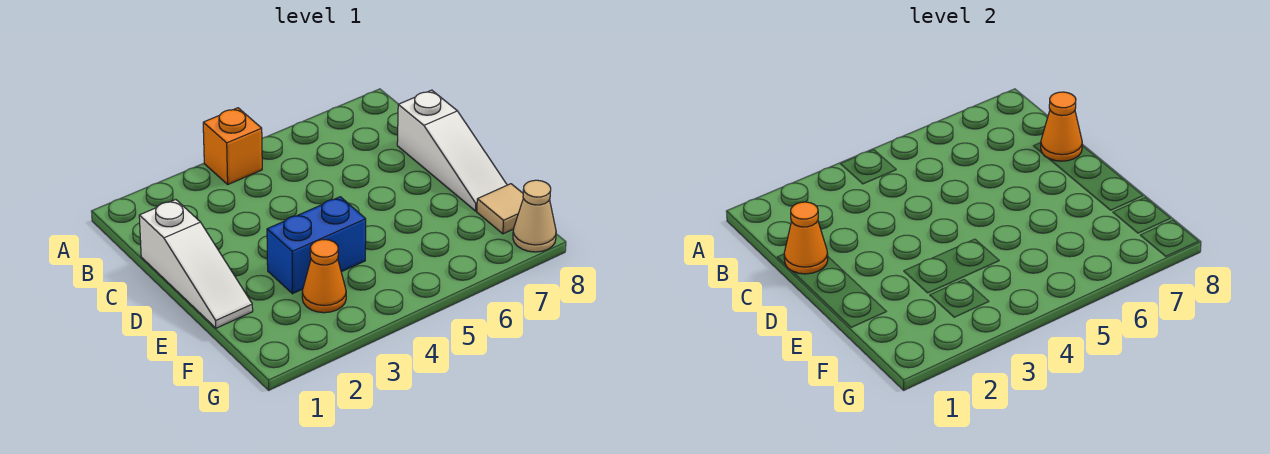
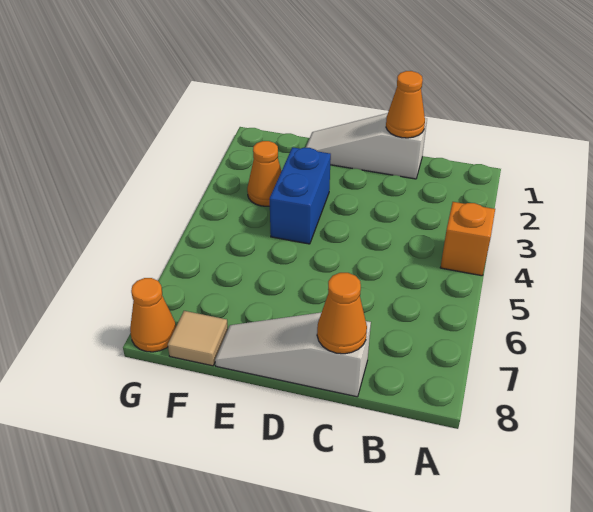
tan cone G8 level 1 -> orange cone G8 level 1

